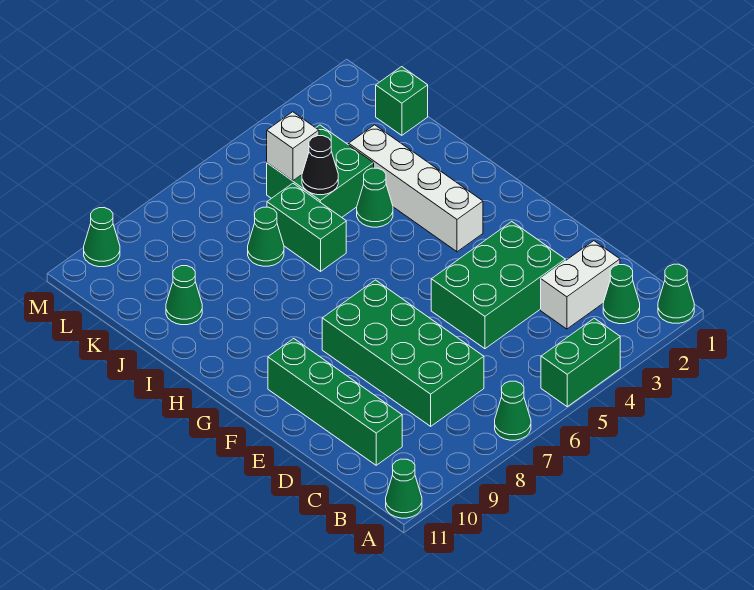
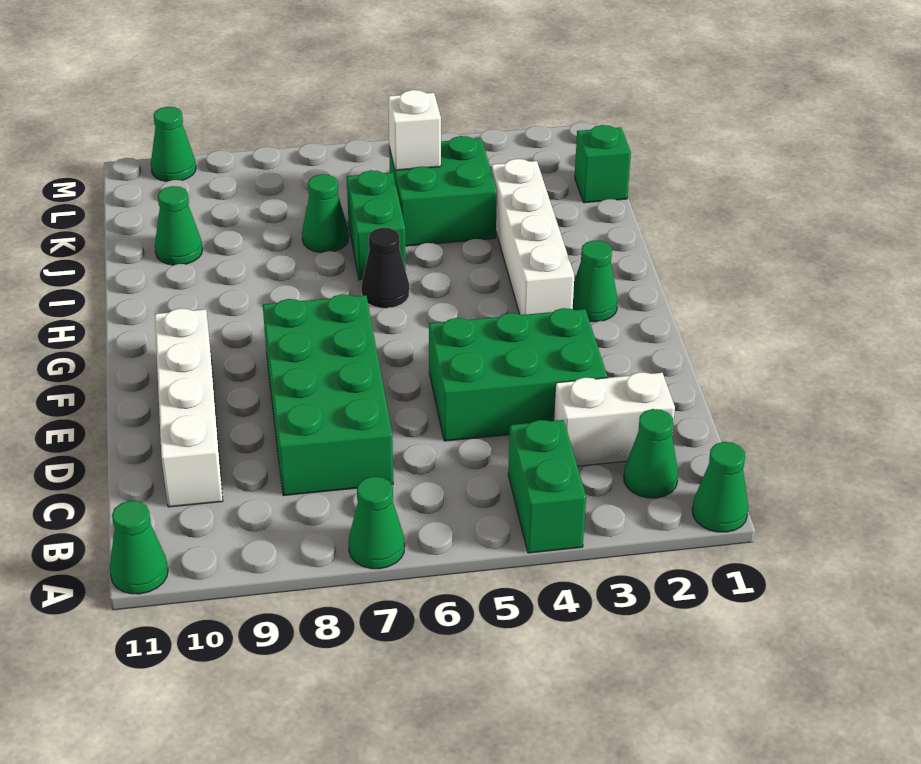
green brick A4:A5 level 1 -> green brick A4:B4 level 1
green brick C10:F10 level 1 -> white brick C10:F10 level 1
green cone I4 level 1 -> green cone G2 level 1
black cone J5 level 2 -> black cone H6 level 1

